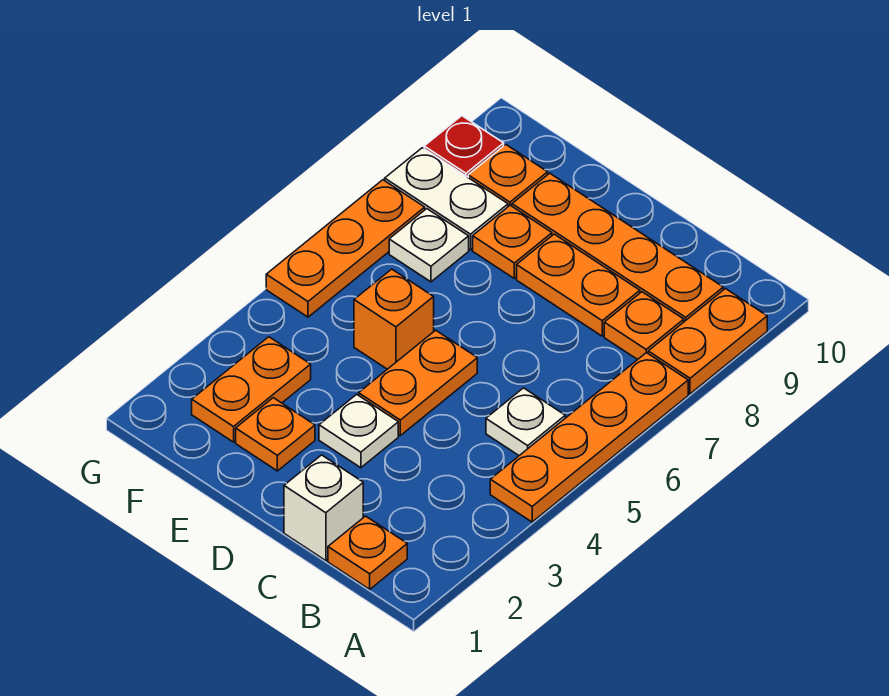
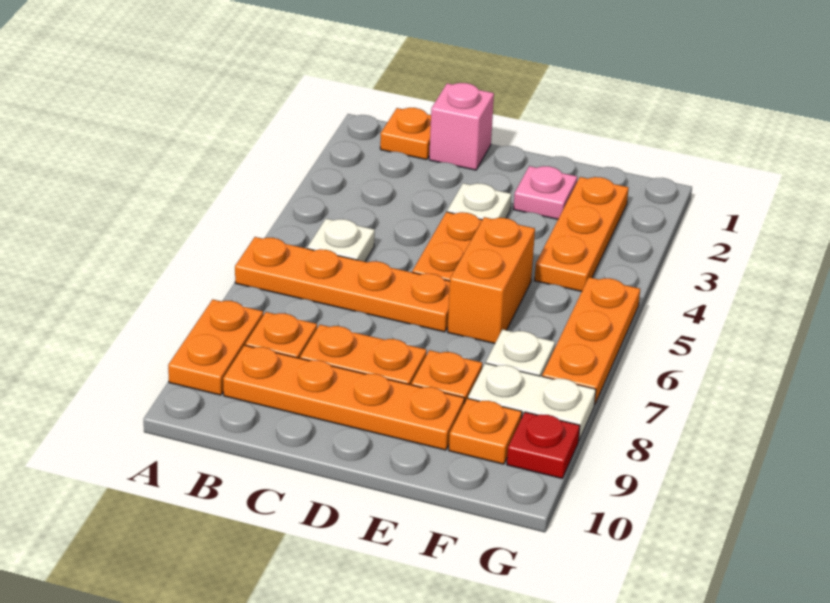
orange plate A4:A7 level 1 -> orange plate A6:D6 level 1
white brick C1 level 1 -> pink brick C1 level 1
orange plate E2 level 1 -> pink plate E2 level 1
orange brick E5 level 1 -> orange brick E5:E6 level 1
orange plate F2:F3 level 1 -> orange plate F2:F4 level 1

